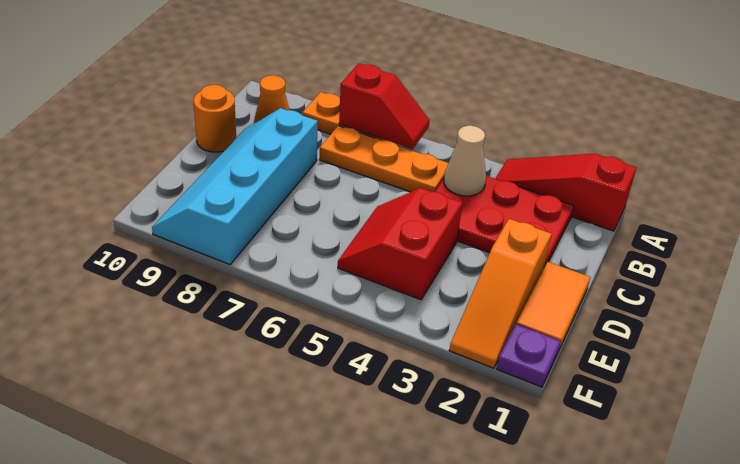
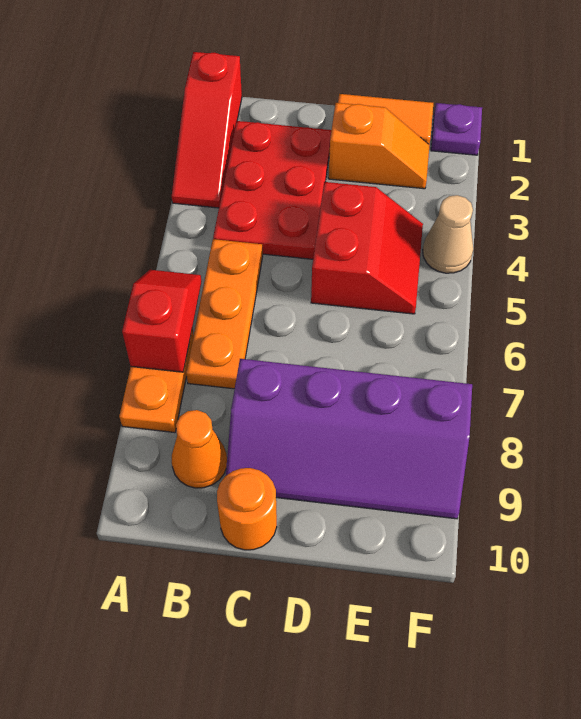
tan cone B4 level 2 -> tan cone F4 level 1
cyan slope C8:F9 level 1 top 8 -> purple slope C8:F9 level 1 top 8
orange slope D2:F2 level 1 top D -> orange slope D2:E2 level 1 top D
red slope D4:E5 level 1 top 4 -> red slope D4:E5 level 1 top D

